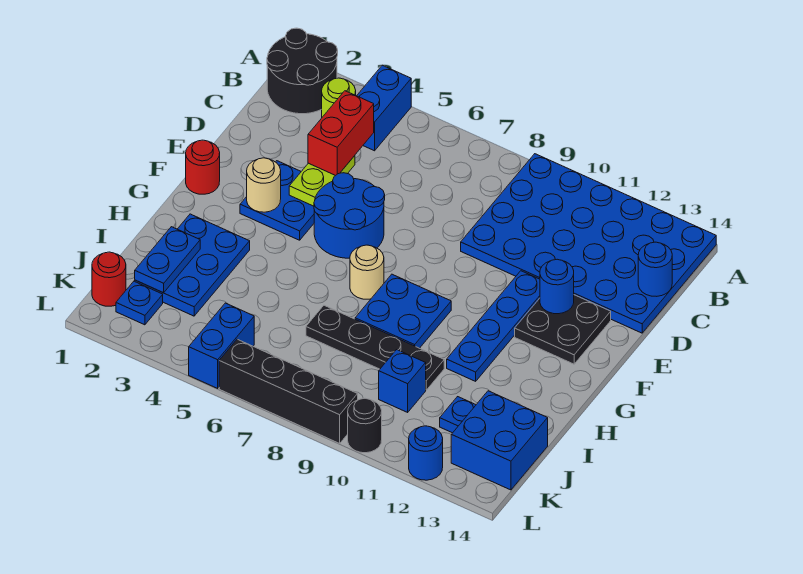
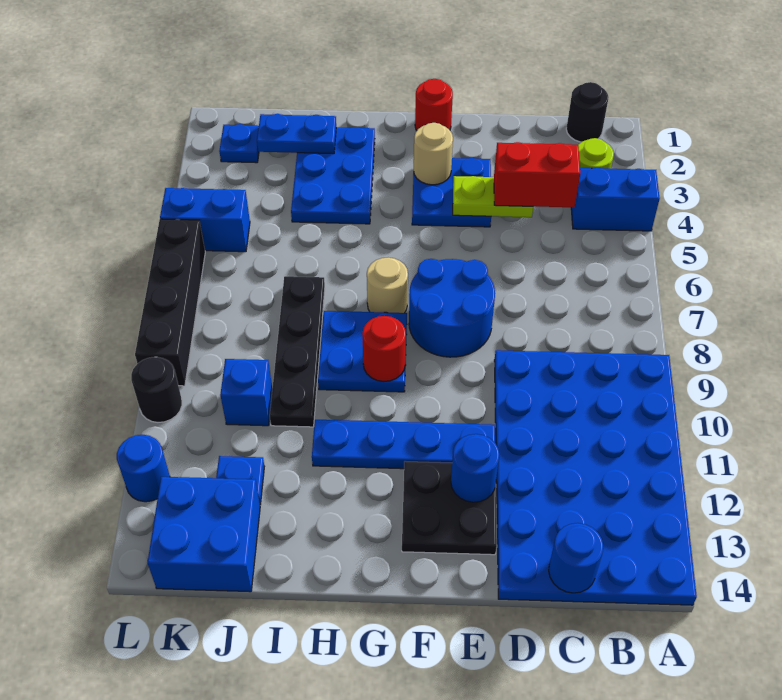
black round brick A1:B2 level 1 -> black round brick B1 level 1
blue round brick E5:F6 level 1 -> blue round brick E7:F8 level 1
blue plate H2:J3 level 1 -> blue plate H2:I4 level 1
red round brick K1 level 1 -> red round brick G9 level 2

